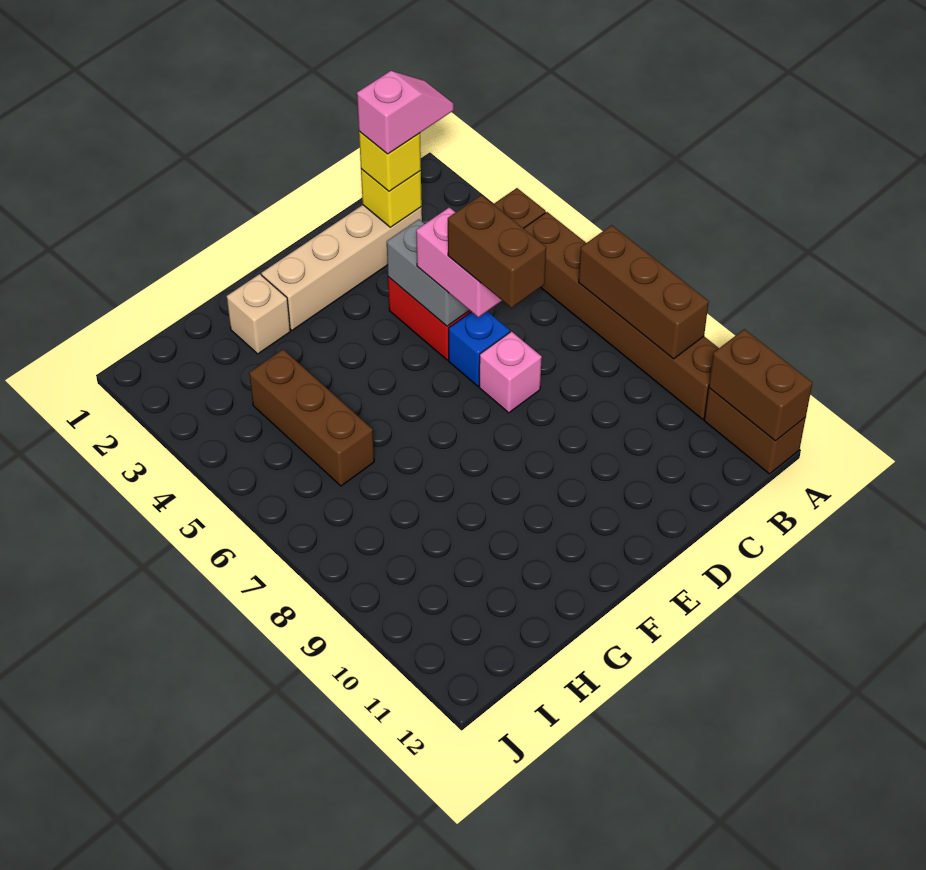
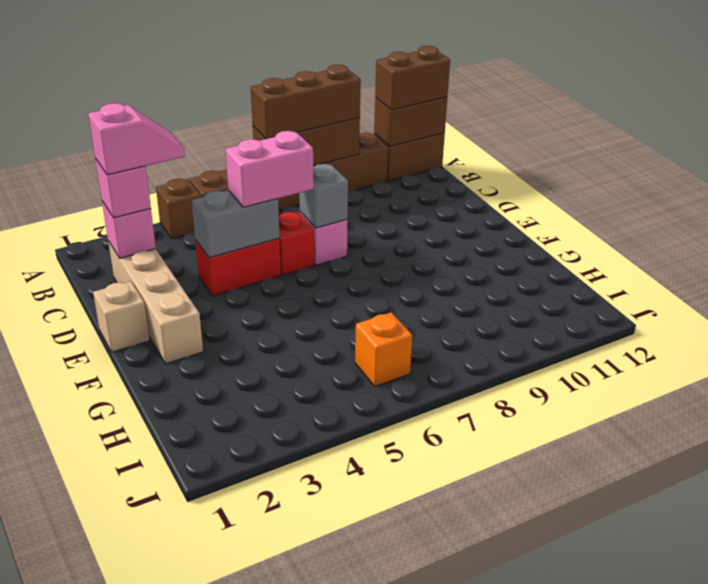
pink slope B2:C2 level 4 top C -> pink slope C2:C3 level 4 top 2
yellow brick C2 level 2 -> pink brick C2 level 2
yellow brick C2 level 3 -> pink brick C2 level 3
blue brick D6 level 1 -> red brick D6 level 1
brown brick D6:D7 level 4 -> brown brick A11:A12 level 3
none -> grey brick D7 level 2
tan brick G2 level 1 -> tan brick E1 level 1
brown brick H4:H6 level 1 -> brown brick A7:A9 level 3
none -> orange brick I6 level 1

